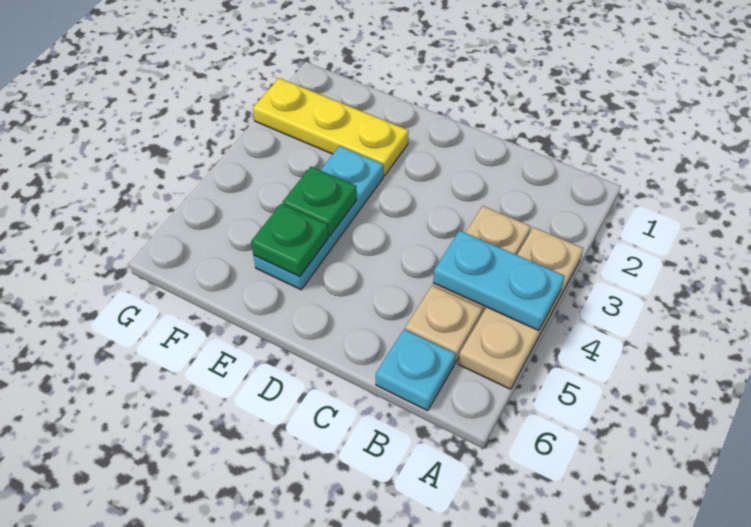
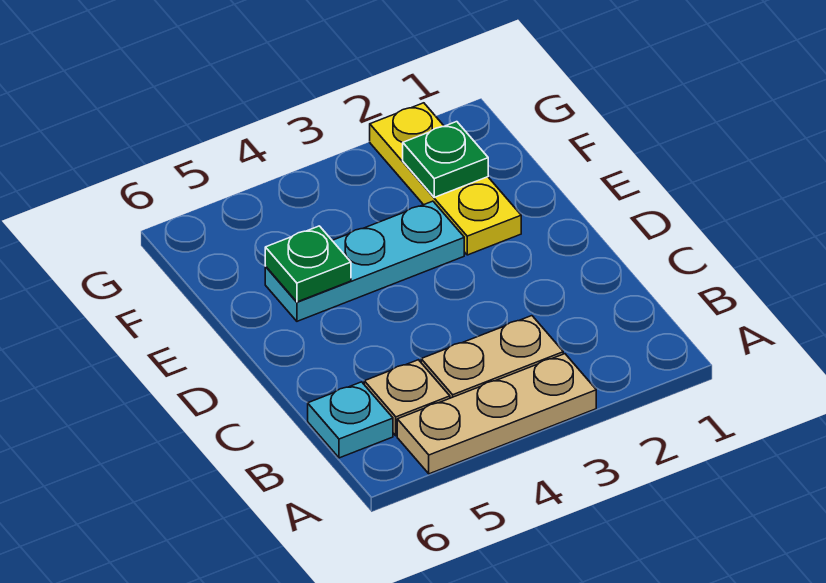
cyan plate A4:B4 level 2 -> none
green plate E4 level 2 -> green plate F2 level 2

